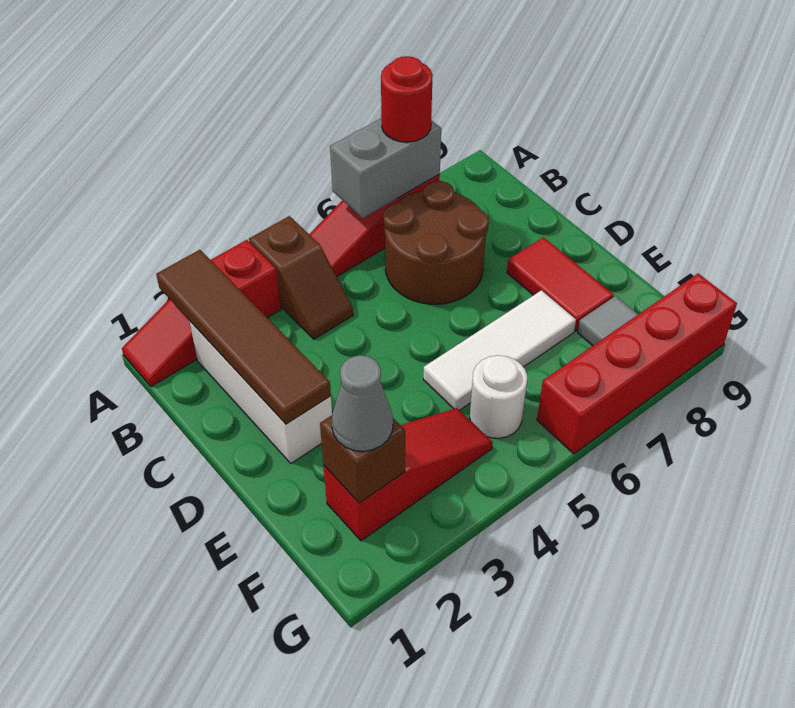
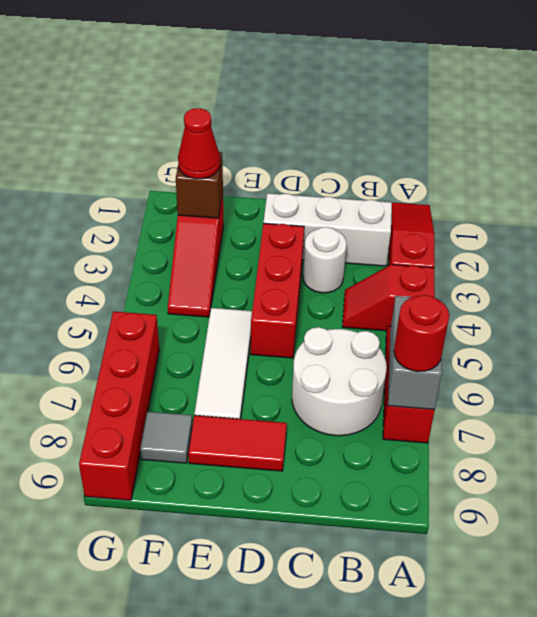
brown tile A2:D2 level 2 -> none
brown slope A4:B4 level 1 top A -> red slope A4:B4 level 1 top A
brown round brick B6:C7 level 1 -> white round brick B6:C7 level 1
none -> red brick D3:D5 level 1
grey cone F2 level 3 -> red cone F2 level 3
white round brick F5 level 1 -> white round brick C3 level 1

